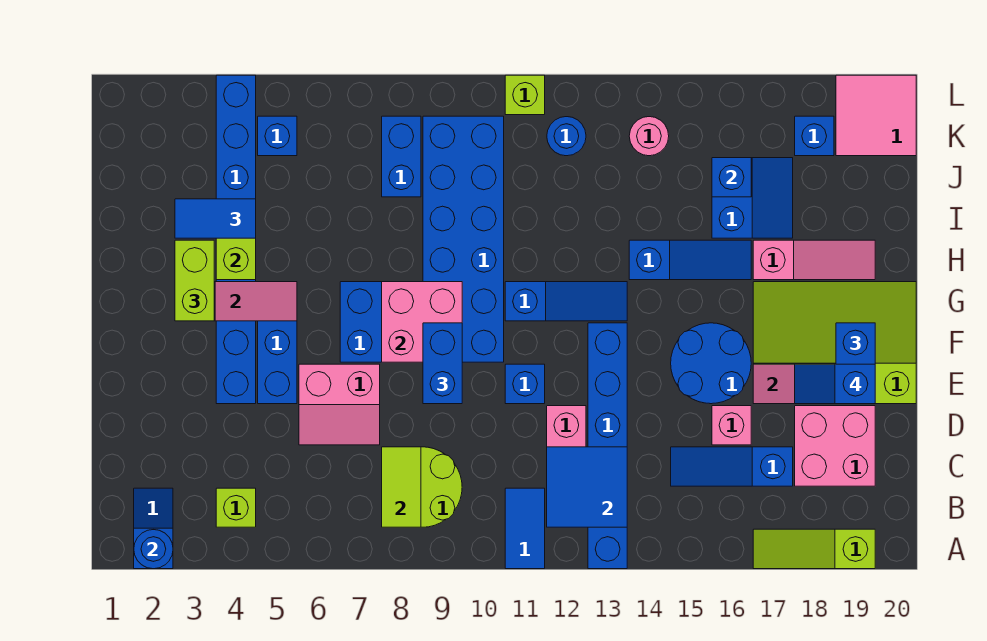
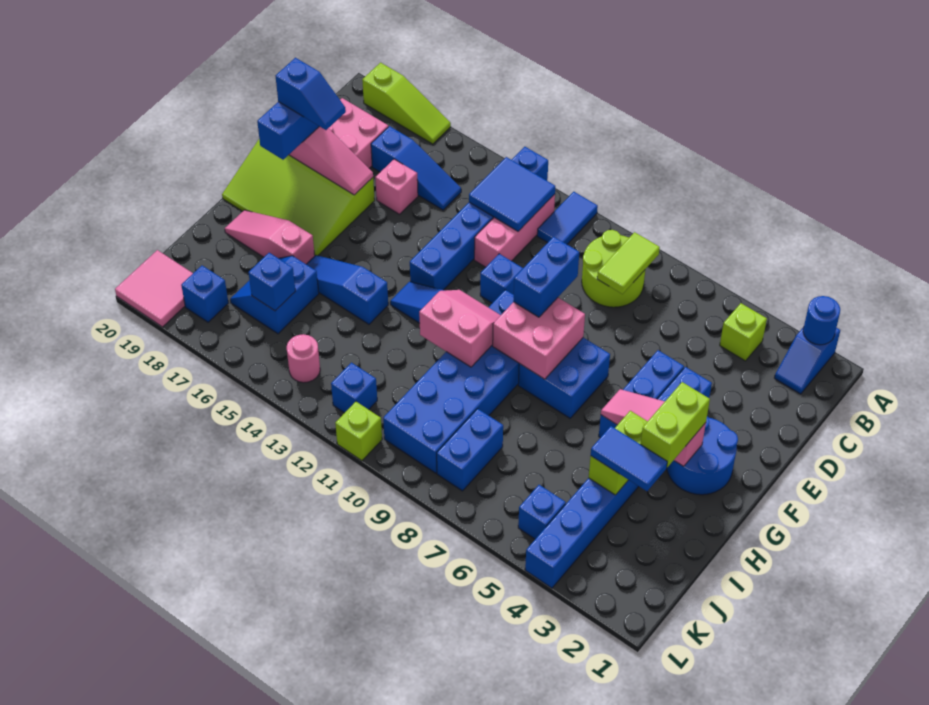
pink slope D6:E7 level 1 top E -> pink slope G10:H11 level 2 top H
blue round brick E15:F16 level 1 -> blue round brick F2:G3 level 1
blue round brick K12 level 1 -> blue brick K12 level 1

